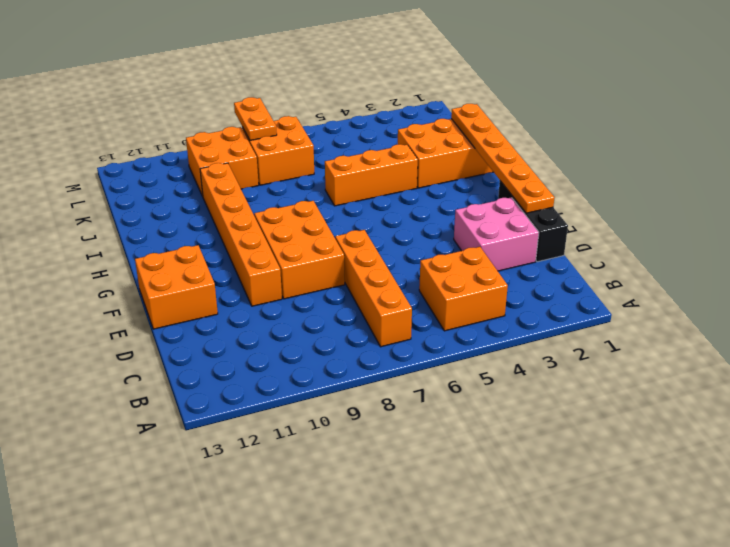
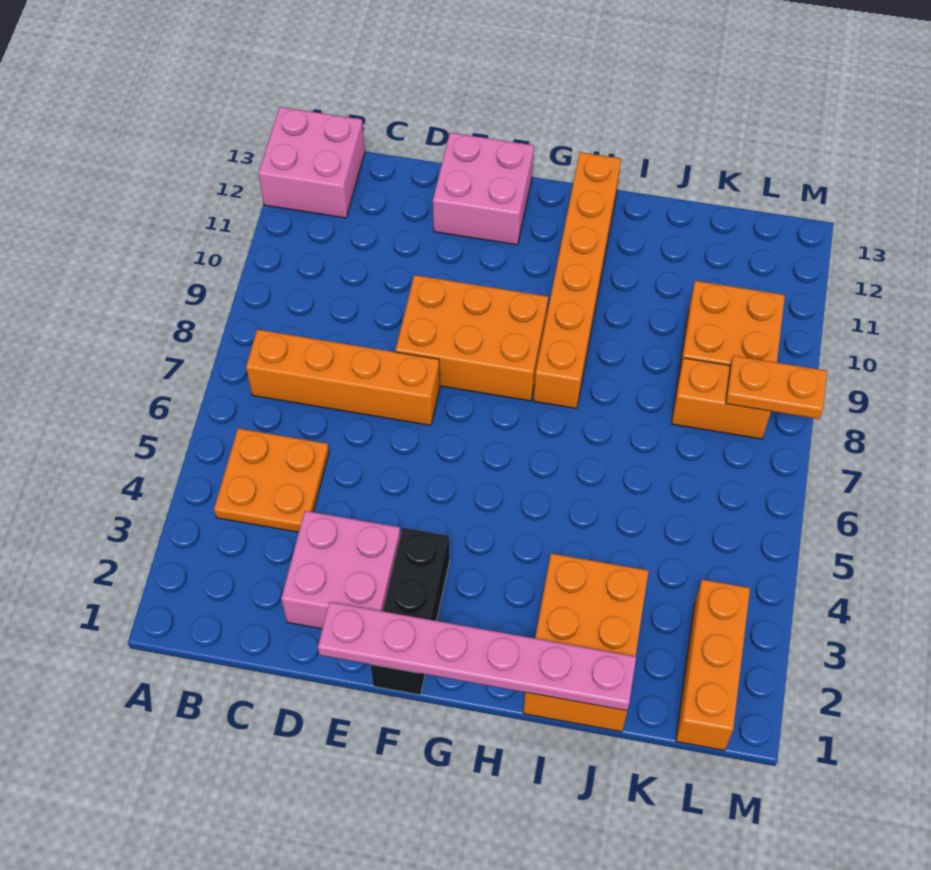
none -> pink brick A12:B13 level 1
orange brick B4:C5 level 1 -> orange plate B4:C5 level 1
black brick D1:F1 level 1 -> black brick F1:F3 level 1
orange plate E1:J1 level 2 -> pink plate E1:J1 level 2
orange brick E10:J10 level 1 -> orange brick H8:H13 level 1
orange brick E12:F13 level 1 -> pink brick E12:F13 level 1
orange brick I4:I6 level 1 -> orange brick L1:L3 level 1
orange brick K7:L8 level 1 -> orange brick K8:L8 level 1

